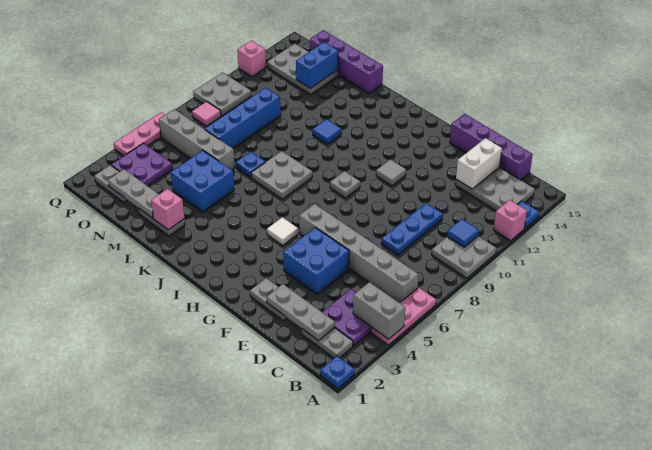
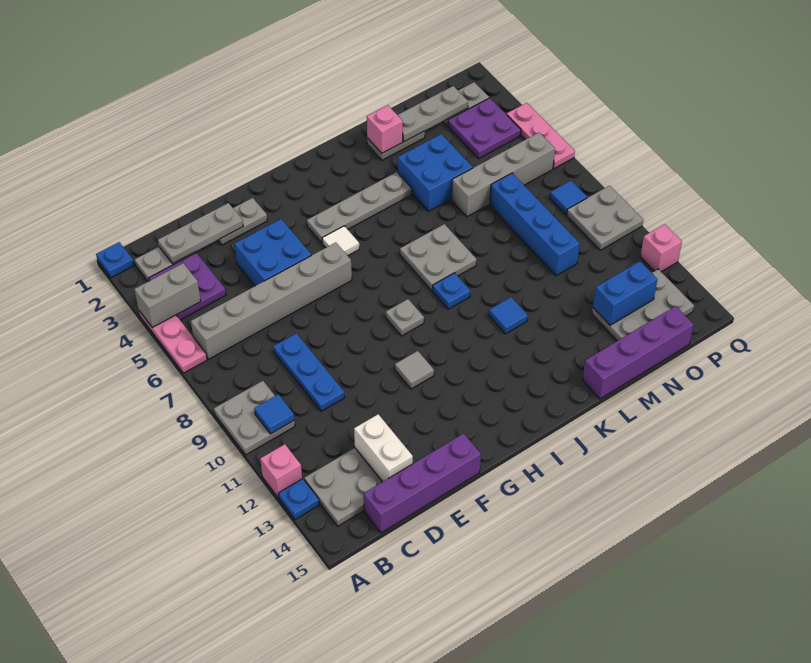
none -> grey plate H4:K4 level 1
blue plate L7 level 1 -> blue plate J9 level 1
blue brick N13:N14 level 2 -> blue brick N13:O13 level 2
pink tile P8 level 1 -> blue tile P8 level 1

